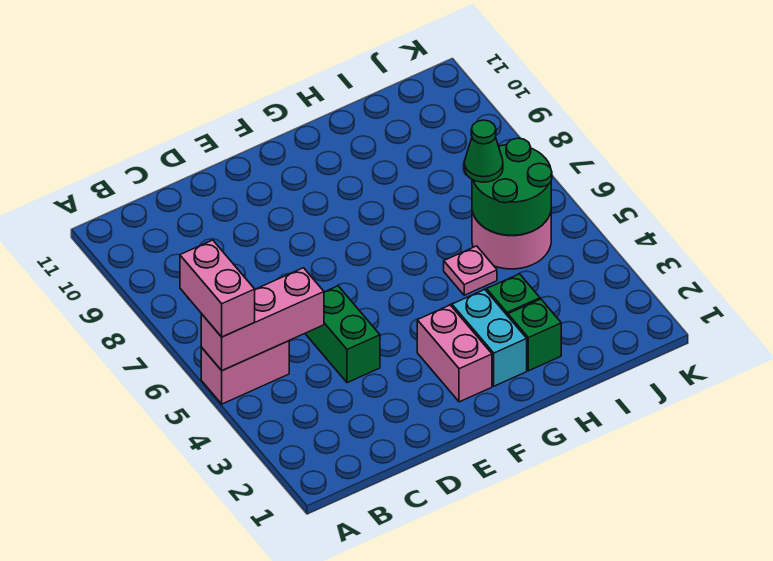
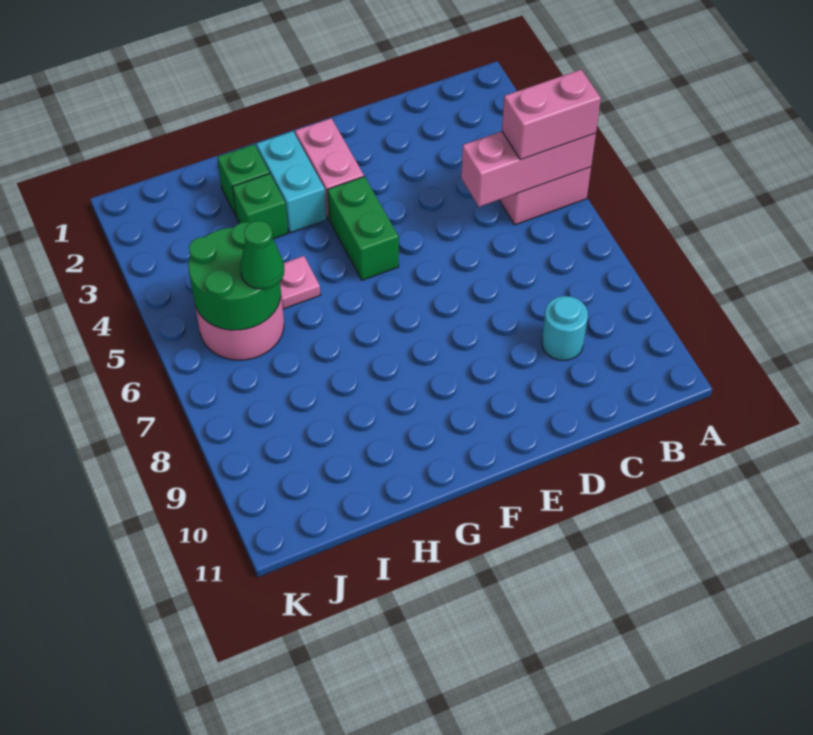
pink brick A5:A6 level 3 -> pink brick A5:B5 level 3
none -> cyan round brick C9 level 1
green brick D4:D5 level 1 -> green brick F4:F5 level 1

